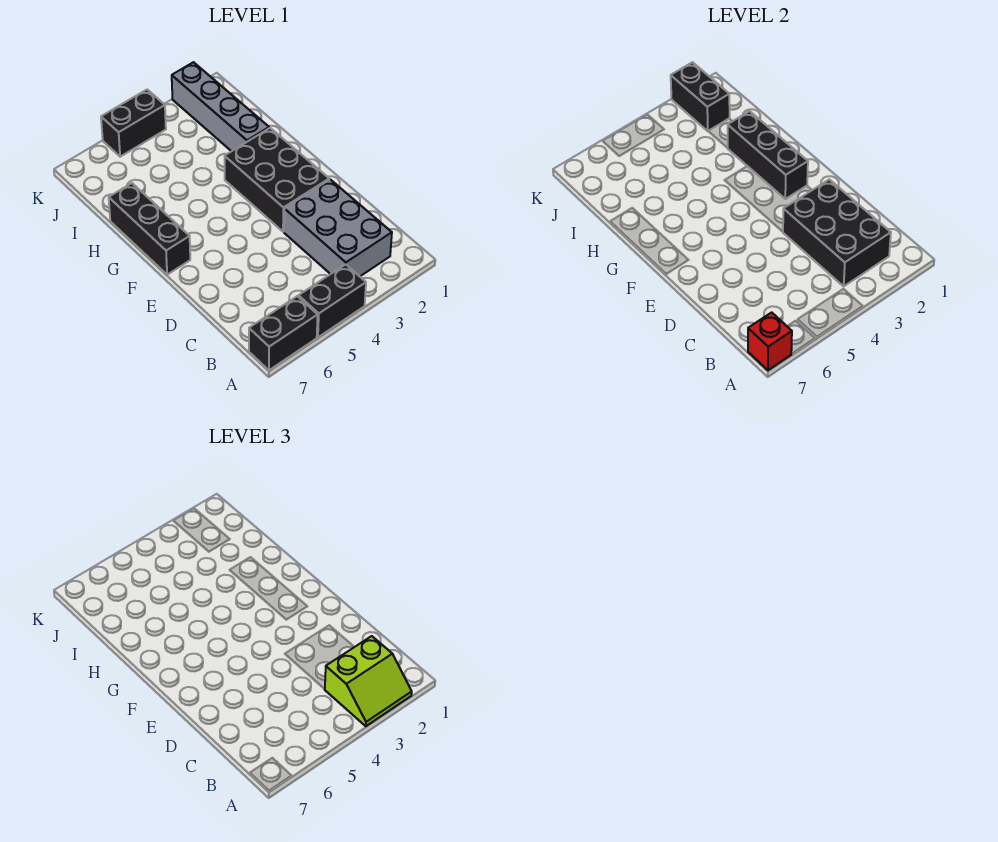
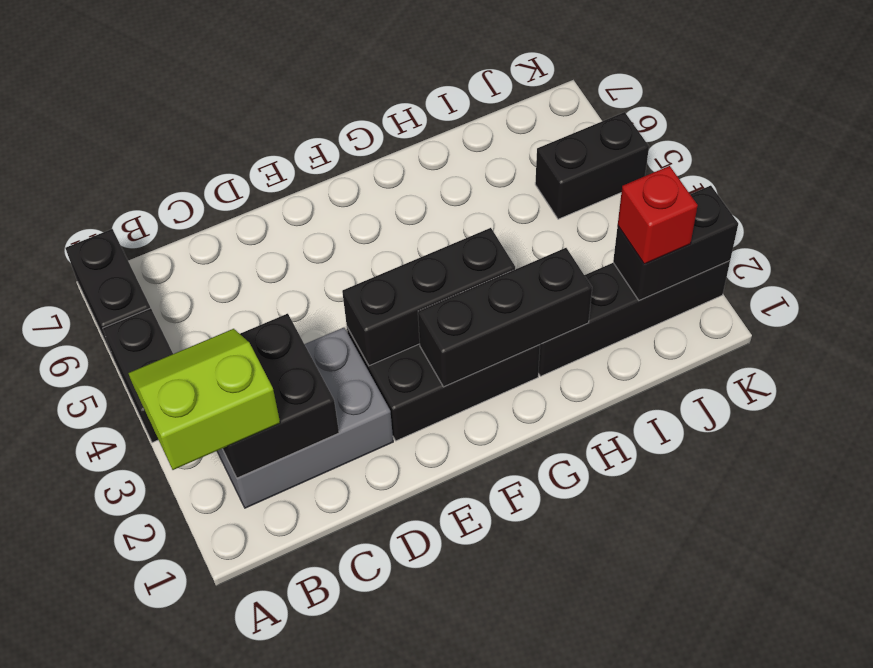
lime slope A2:B3 level 3 top B -> lime slope A2:B3 level 3 top 2
red brick A7 level 2 -> red brick J2 level 3
black brick B2:D3 level 2 -> black brick B2:C3 level 2
black brick F7:H7 level 1 -> black brick E3:G3 level 2
grey brick H2:K2 level 1 -> black brick H2:K2 level 1
black brick K4:K5 level 1 -> black brick J5:K5 level 1

